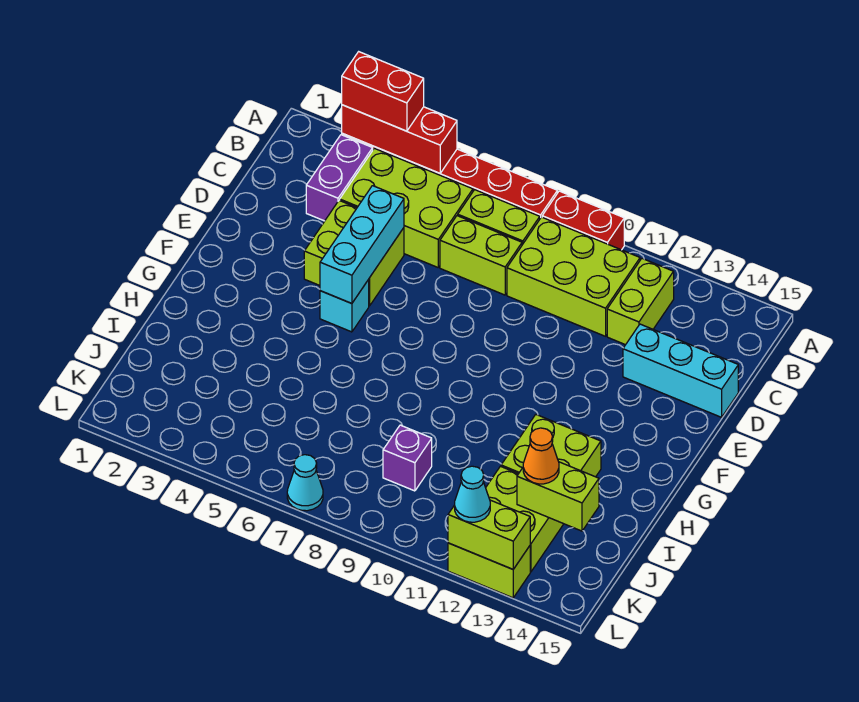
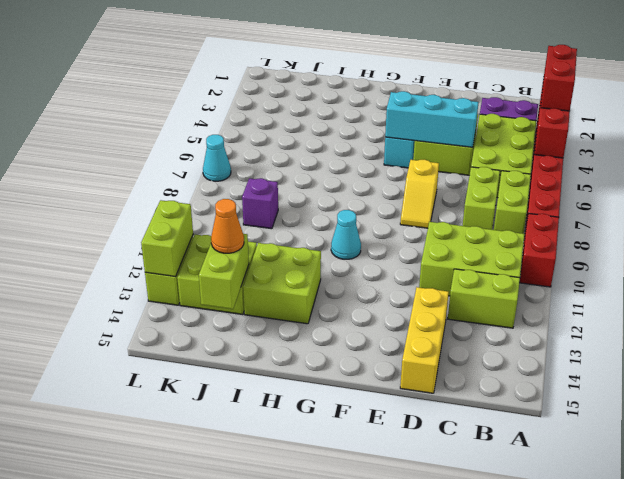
lime brick B9:C11 level 1 -> lime brick B10:D11 level 1
cyan brick D13:D15 level 1 -> yellow brick D13:D15 level 1
none -> yellow slope E7:E8 level 1 top 7
cyan cone L12 level 3 -> cyan cone G10 level 1

